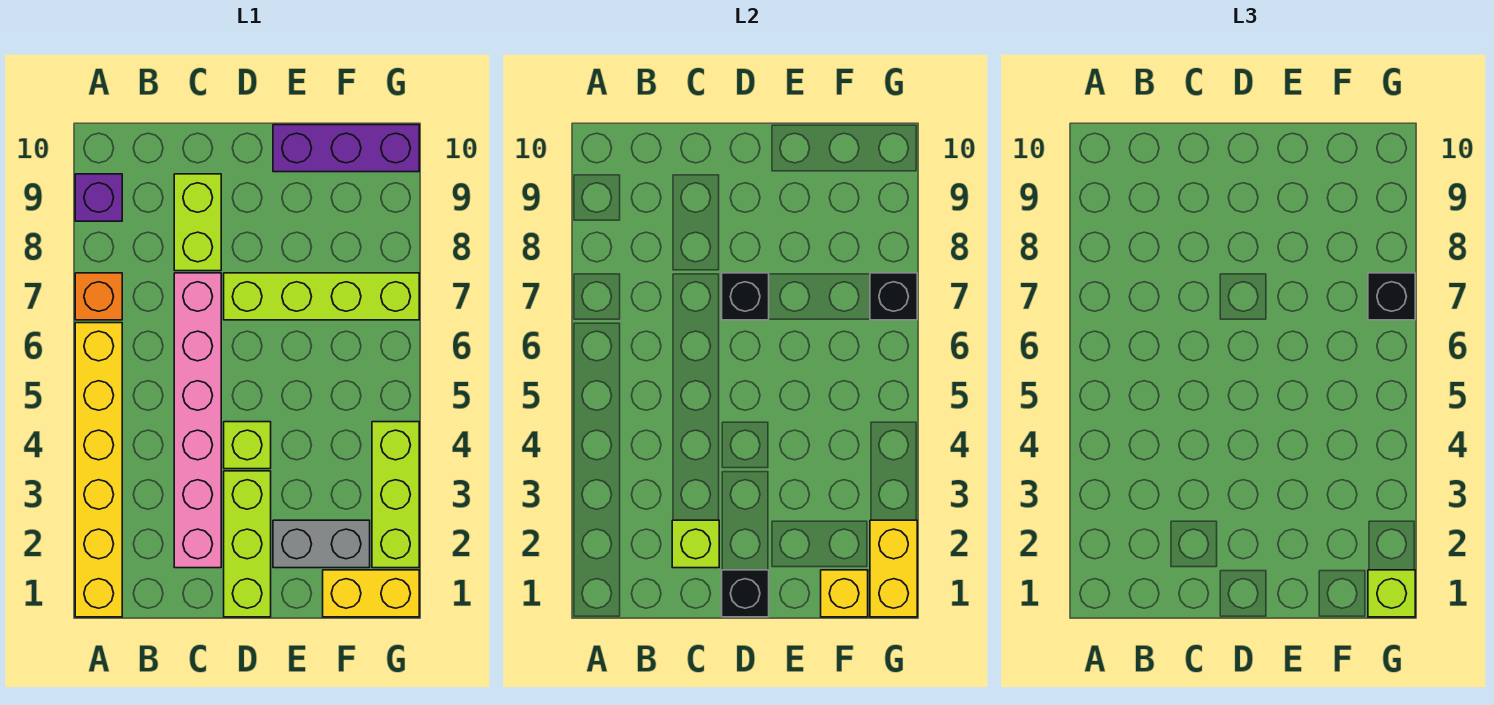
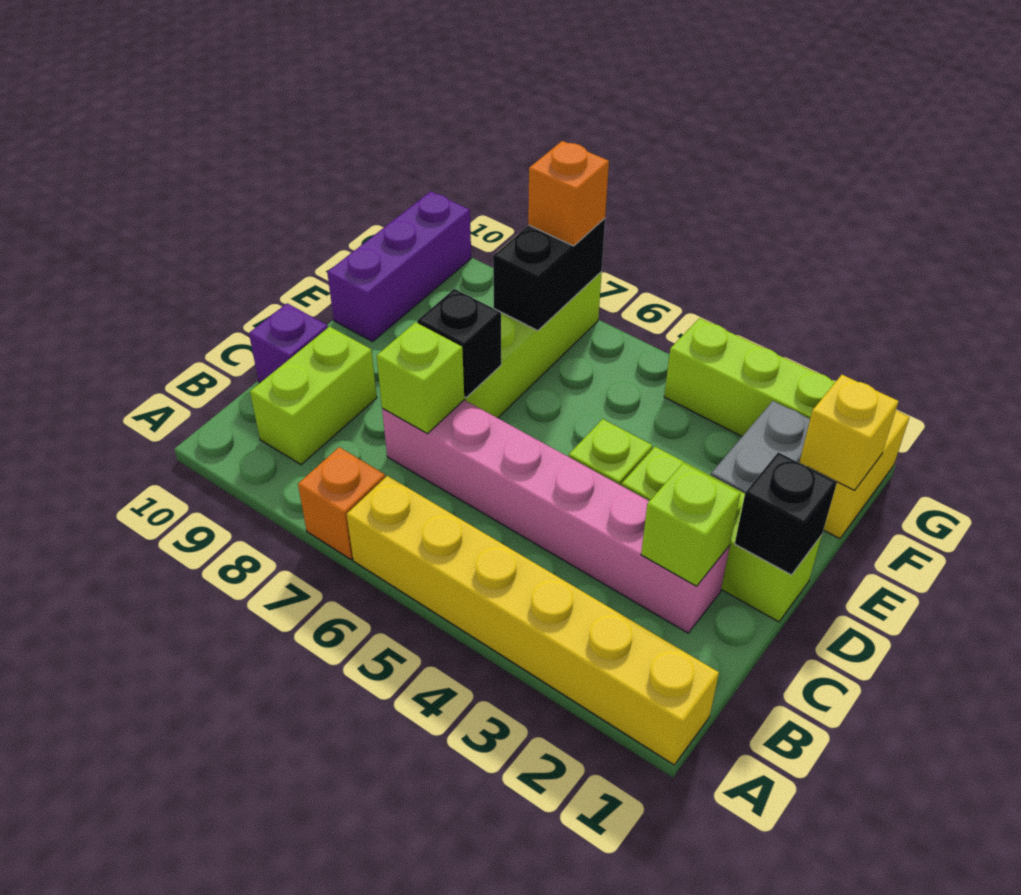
purple brick A9 level 1 -> purple brick C10 level 1
lime brick C8:C9 level 1 -> lime brick B9:C9 level 1
yellow brick G1:G2 level 2 -> none
lime brick G1 level 3 -> lime brick C7 level 2
black brick G7 level 2 -> black brick F7:G7 level 2
black brick G7 level 3 -> orange brick G7 level 3

